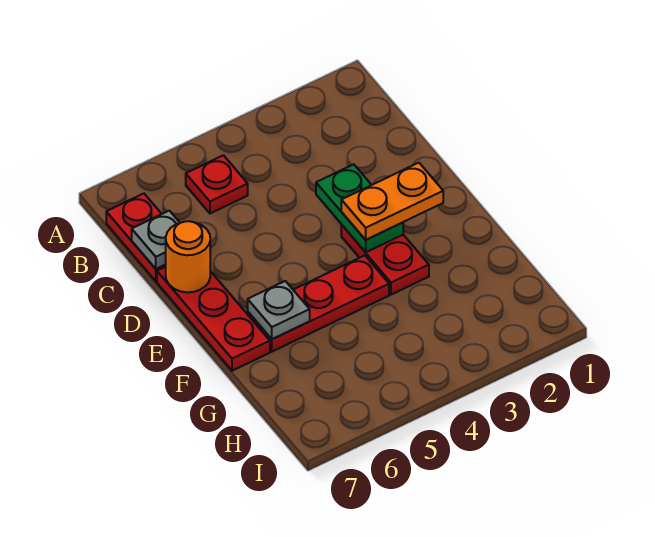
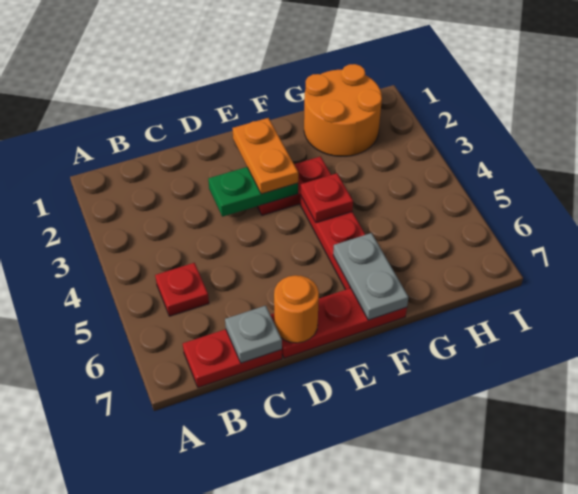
none -> red plate F4 level 2
grey plate F6 level 2 -> grey plate F6:F7 level 2
none -> orange round brick G1:H2 level 1

